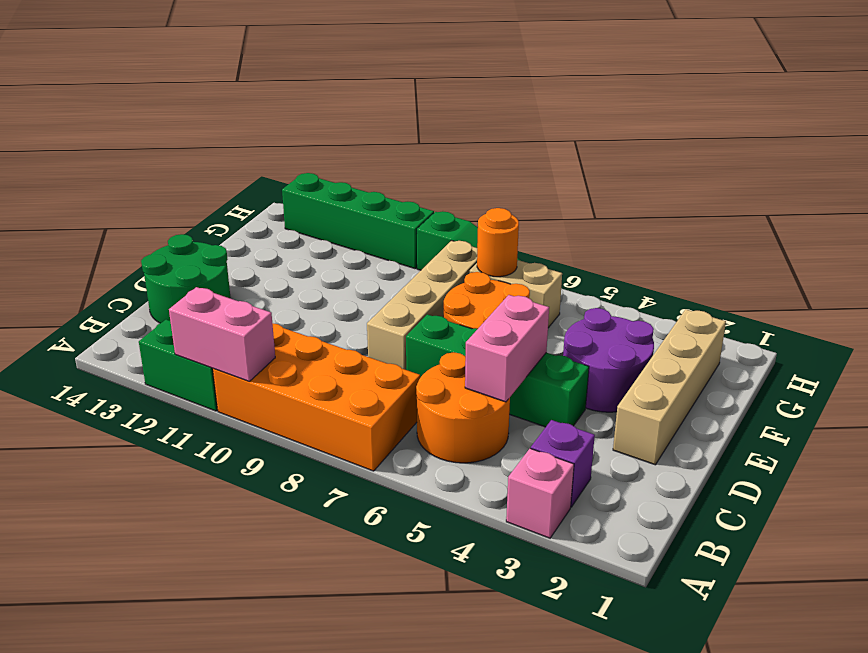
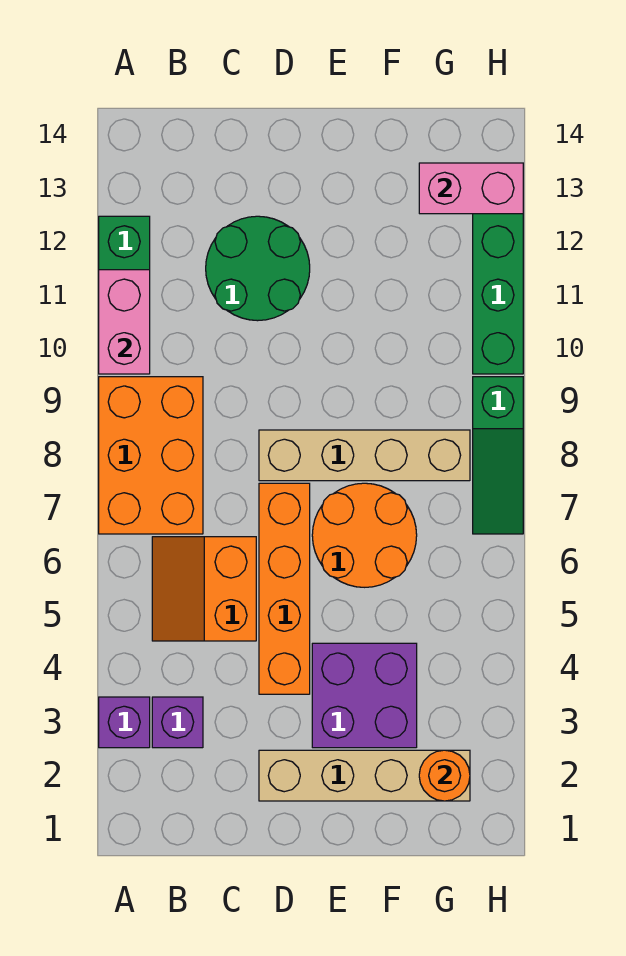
pink brick A3 level 1 -> purple brick A3 level 1
orange brick A7:B10 level 1 -> orange brick A7:B9 level 1
orange round brick B5:C6 level 1 -> orange slope B5:C6 level 1 top C
pink brick C5:D5 level 2 -> pink brick G13:H13 level 2
green round brick C13:D14 level 1 -> green round brick C11:D12 level 1
green brick D4:D7 level 1 -> orange brick D4:D7 level 1
purple round brick E3:F4 level 1 -> purple brick E3:F4 level 1
tan brick G6:G7 level 1 -> none
orange round brick G7 level 2 -> orange round brick G2 level 2

